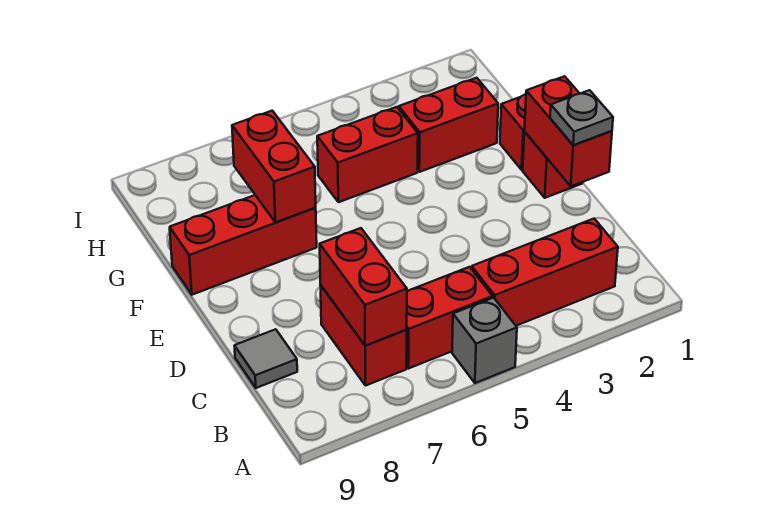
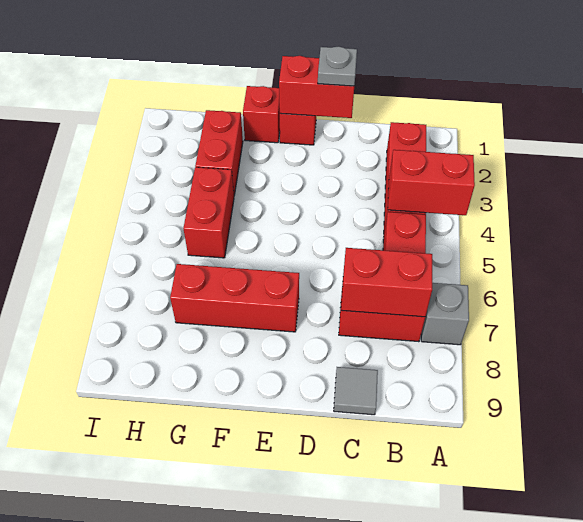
grey brick A5 level 1 -> grey brick A7 level 1
red brick F7:F9 level 1 -> red brick E7:G7 level 1
red brick F7:G7 level 2 -> red brick A4:B4 level 2

